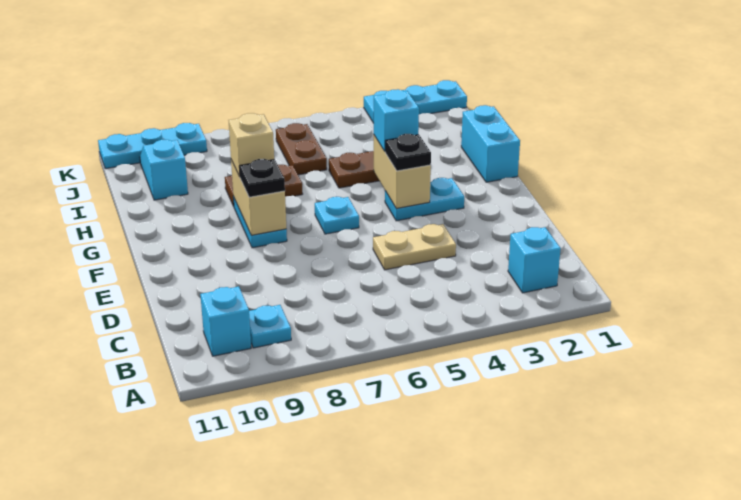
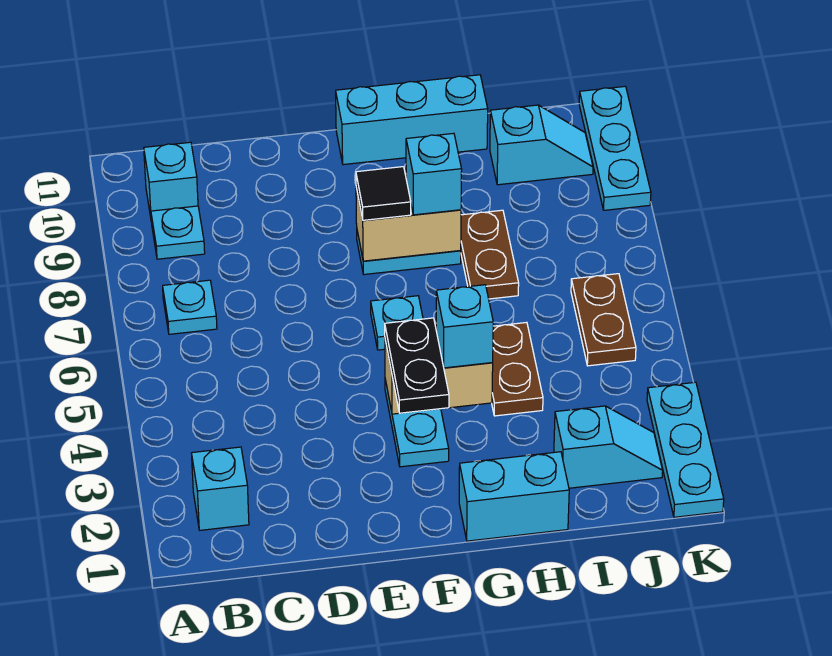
none -> cyan plate B7 level 1
tan plate D4:D5 level 1 -> none
black plate F4 level 3 -> black plate F3:F4 level 3
black plate F8 level 3 -> black tile F8 level 3
none -> cyan brick F11:H11 level 1
tan brick G8 level 3 -> cyan brick G8 level 3
none -> cyan slope I2:J2 level 1 top I
brown plate I6:J6 level 1 -> brown plate J5:J6 level 1

